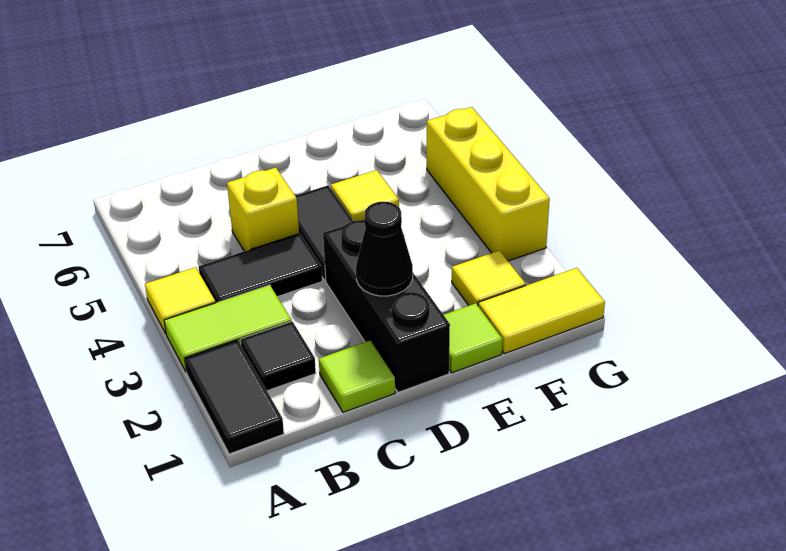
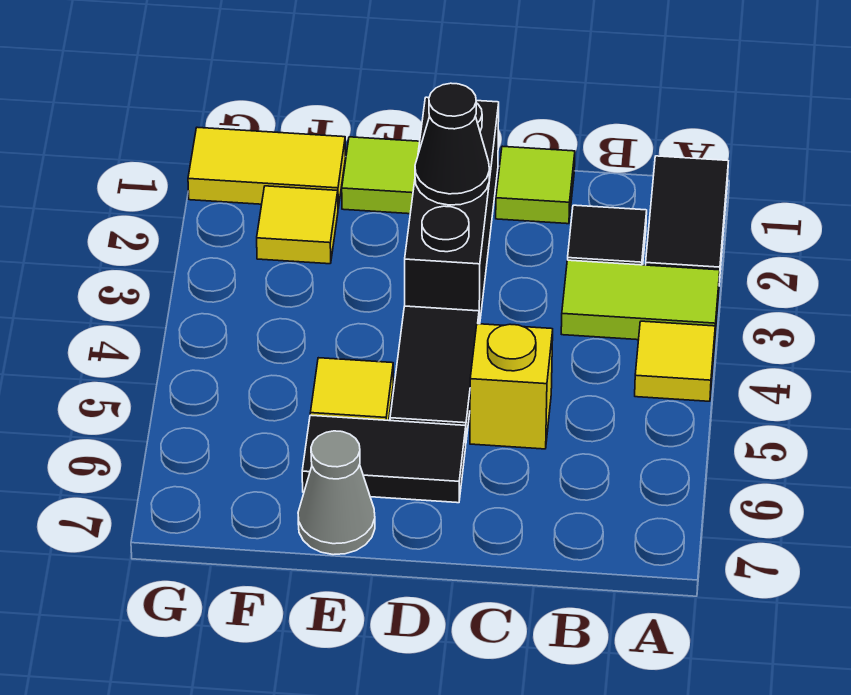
black tile B4:C4 level 1 -> black tile D6:E6 level 1
none -> grey cone E7 level 1
yellow brick G3:G5 level 1 -> none

